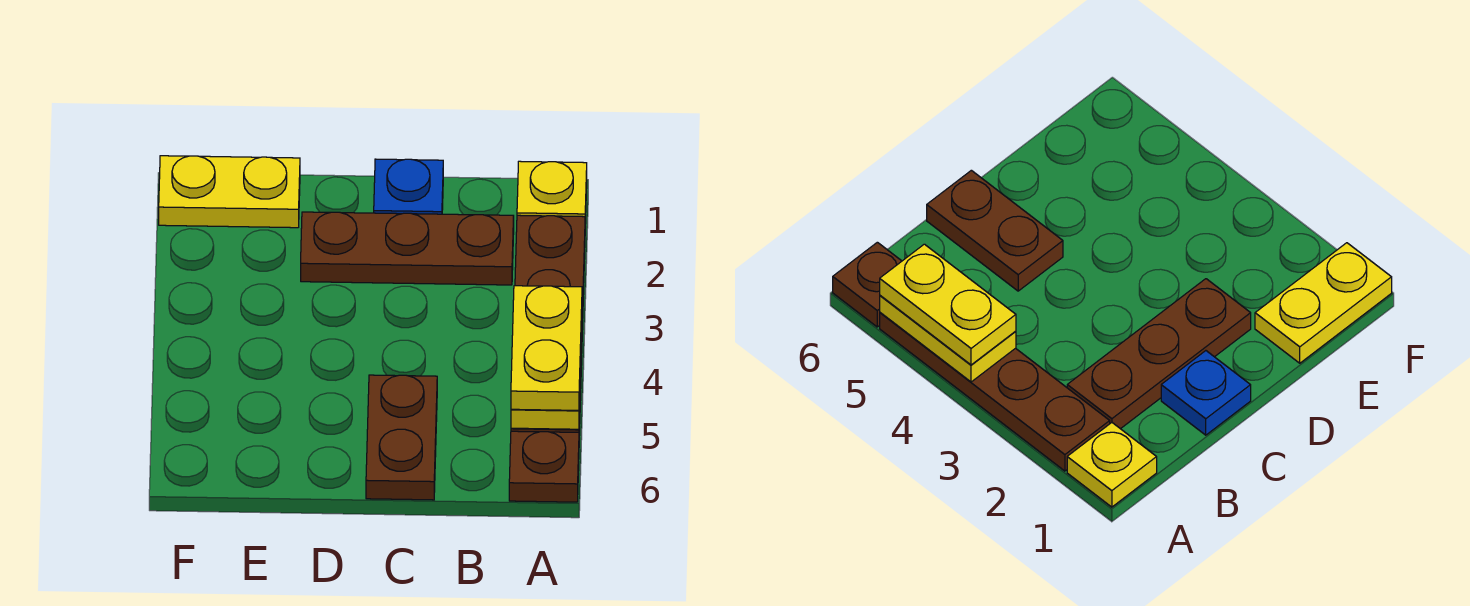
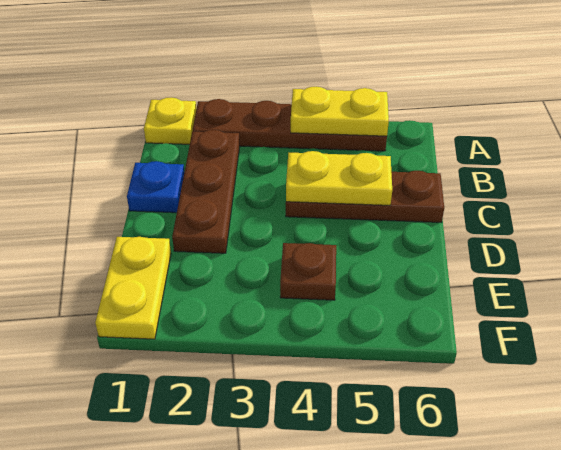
yellow plate A4:A5 level 3 -> yellow plate C4:C5 level 2
brown plate A6 level 1 -> brown plate E4 level 1
brown plate C5:C6 level 1 -> brown plate C4:C6 level 1

